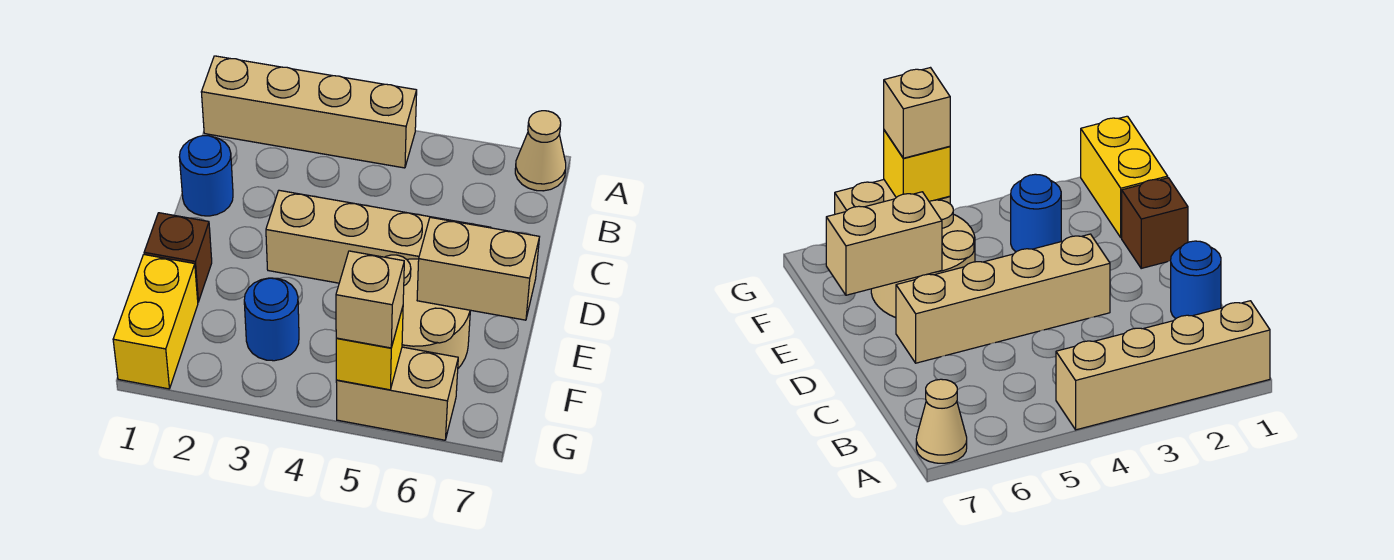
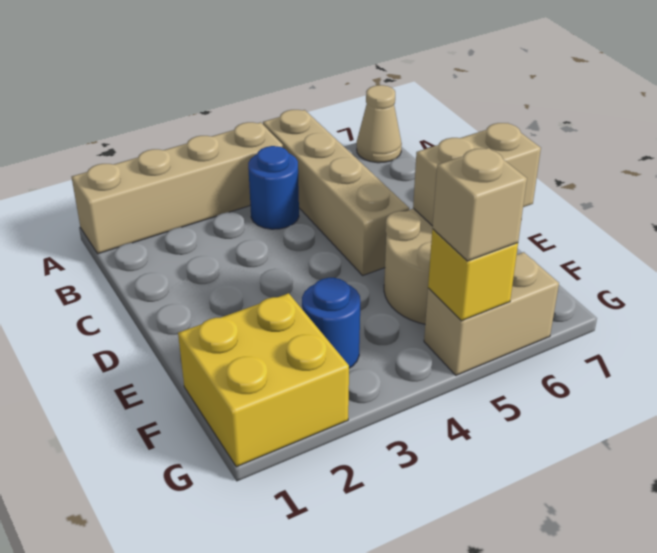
blue round brick C1 level 1 -> blue round brick B4 level 1
tan brick D3:D6 level 1 -> tan brick A5:D5 level 1
brown brick E1 level 1 -> none
yellow brick F1:G1 level 1 -> yellow brick F1:G2 level 1

